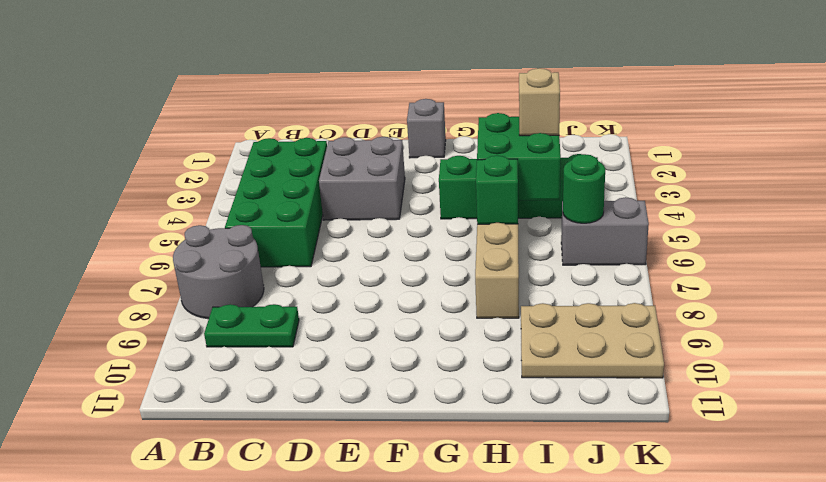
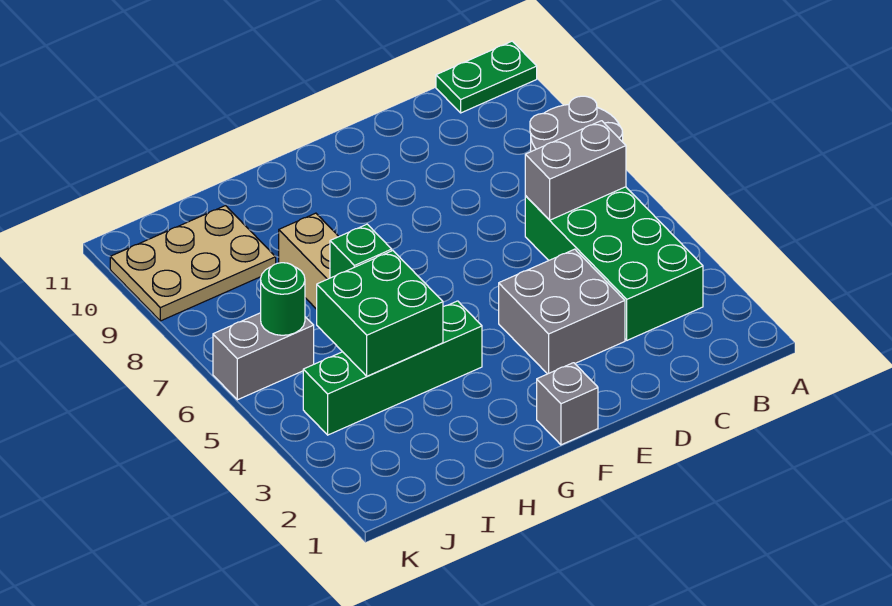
none -> grey brick B6:C6 level 2
green plate B9:C9 level 1 -> green plate A11:B11 level 1
tan brick I4 level 3 -> none

